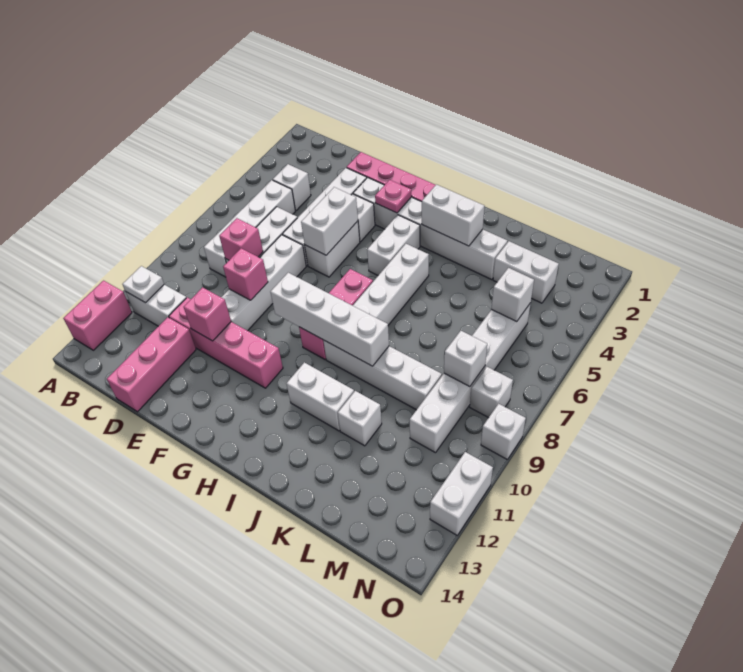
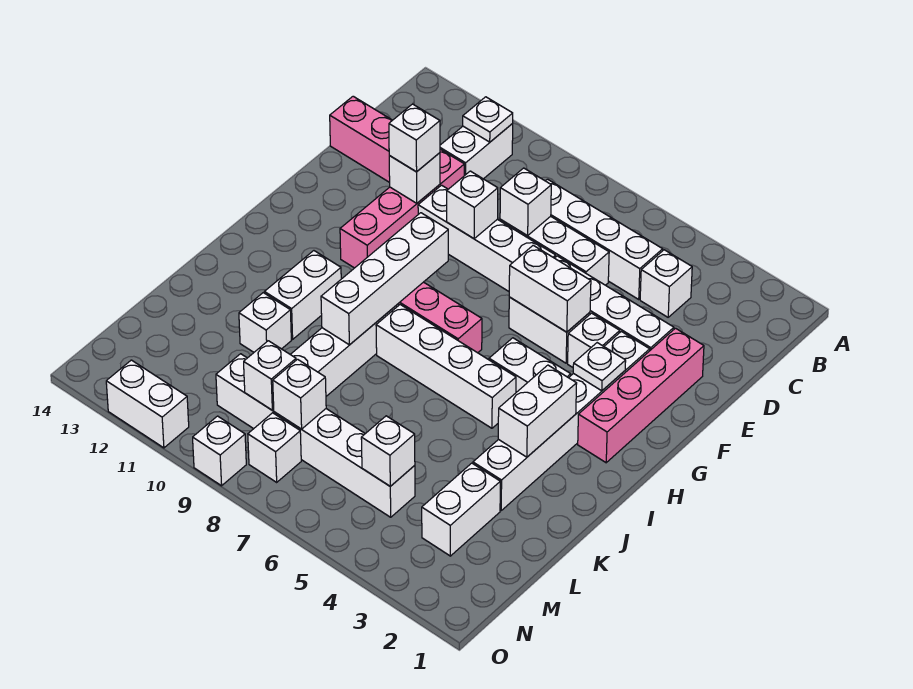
pink brick A12:A13 level 1 -> none
pink brick D8 level 2 -> white brick D8 level 2
pink brick E9 level 2 -> white brick E9 level 2
pink brick E11 level 2 -> white brick E11 level 2
none -> white brick E11 level 3
pink plate G3 level 2 -> white plate G3 level 2
none -> white brick M9 level 2

